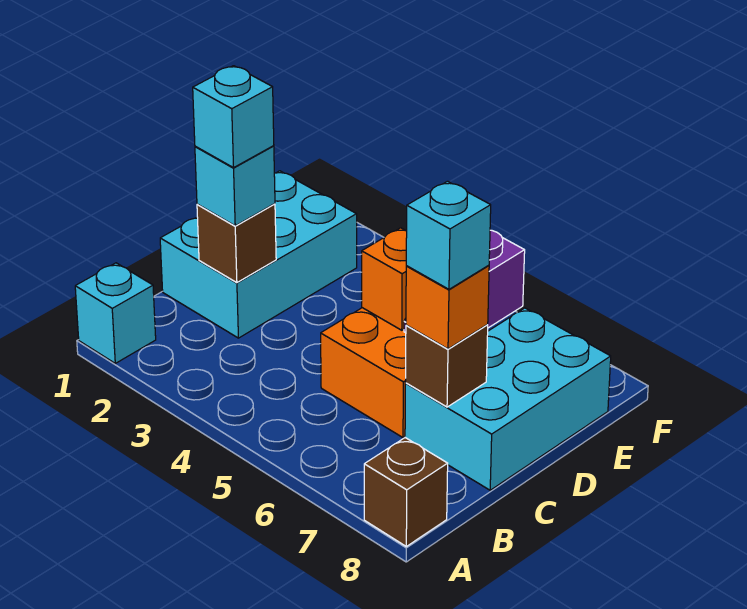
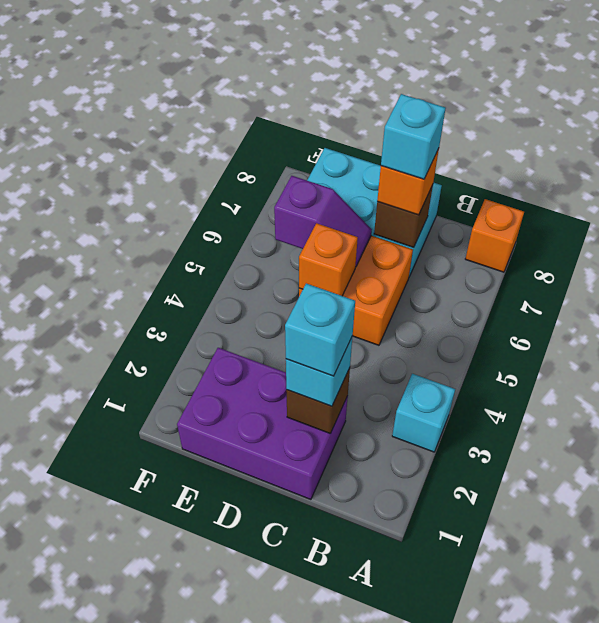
cyan brick A1 level 1 -> cyan brick A3 level 1
brown brick A8 level 1 -> orange brick A8 level 1
cyan brick C1:E2 level 1 -> purple brick C1:E2 level 1

